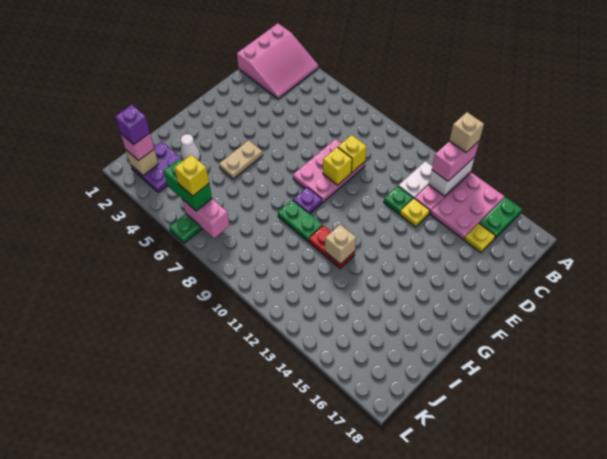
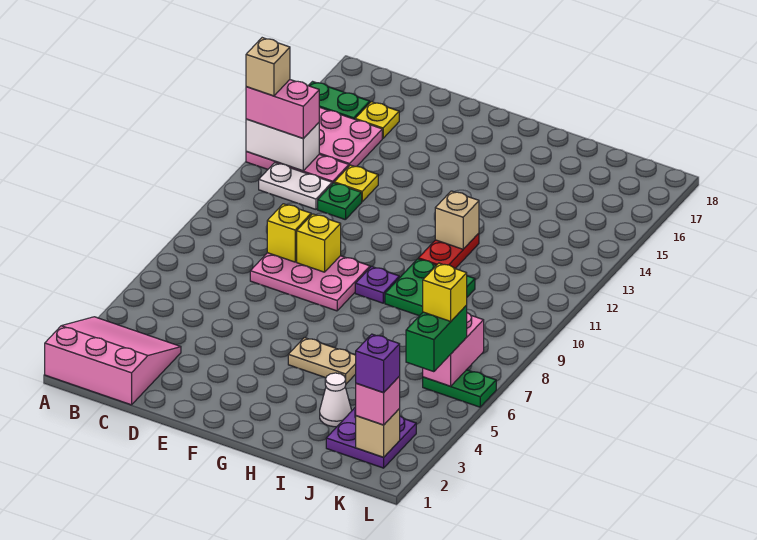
green plate H9:H10 level 1 -> green plate H9:I10 level 1

